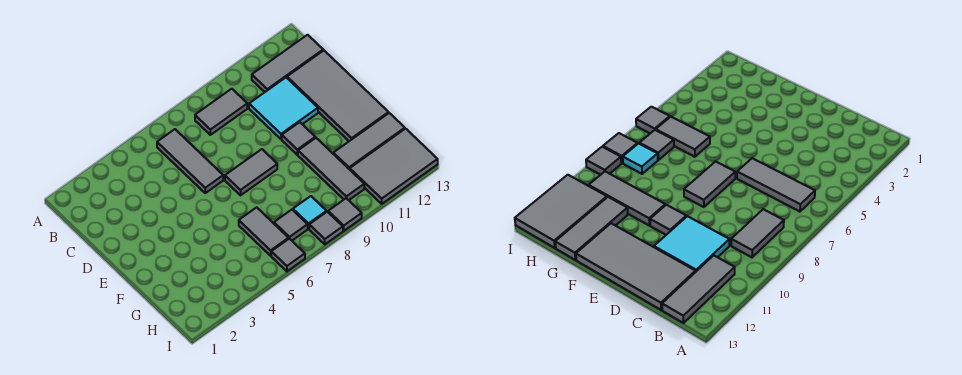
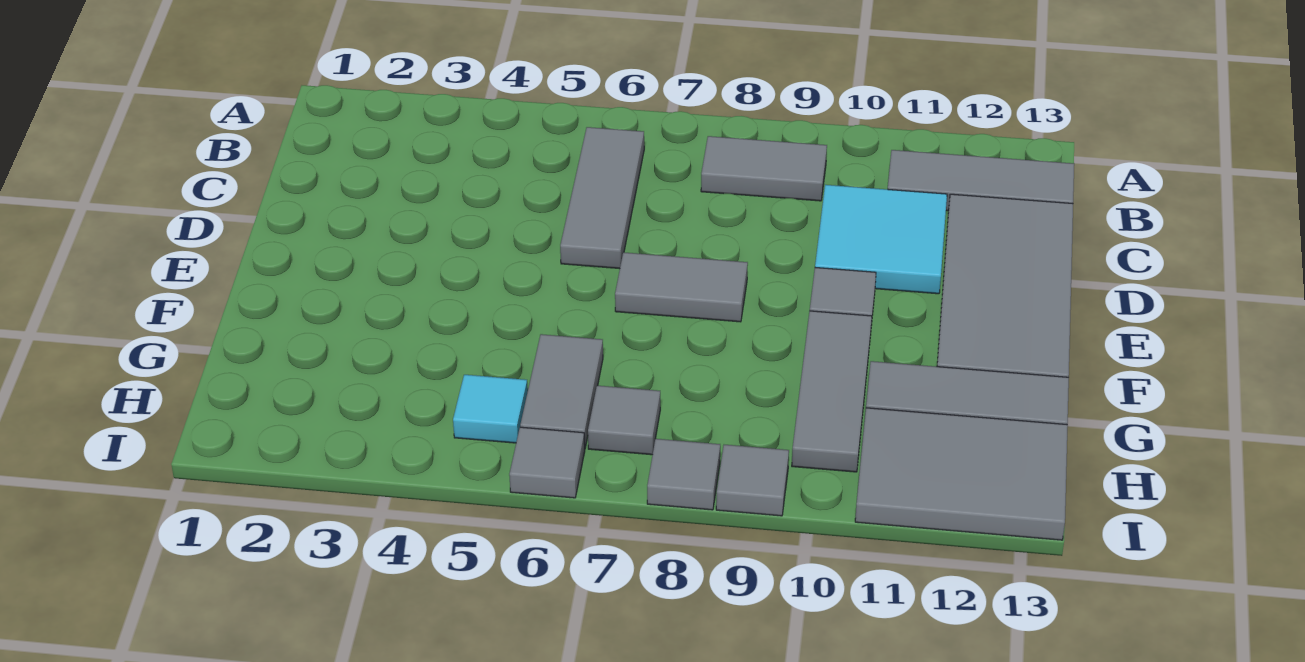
cyan tile H8 level 1 -> cyan tile H5 level 1

